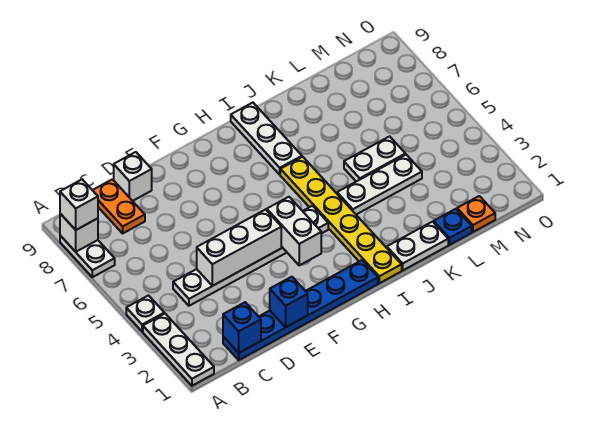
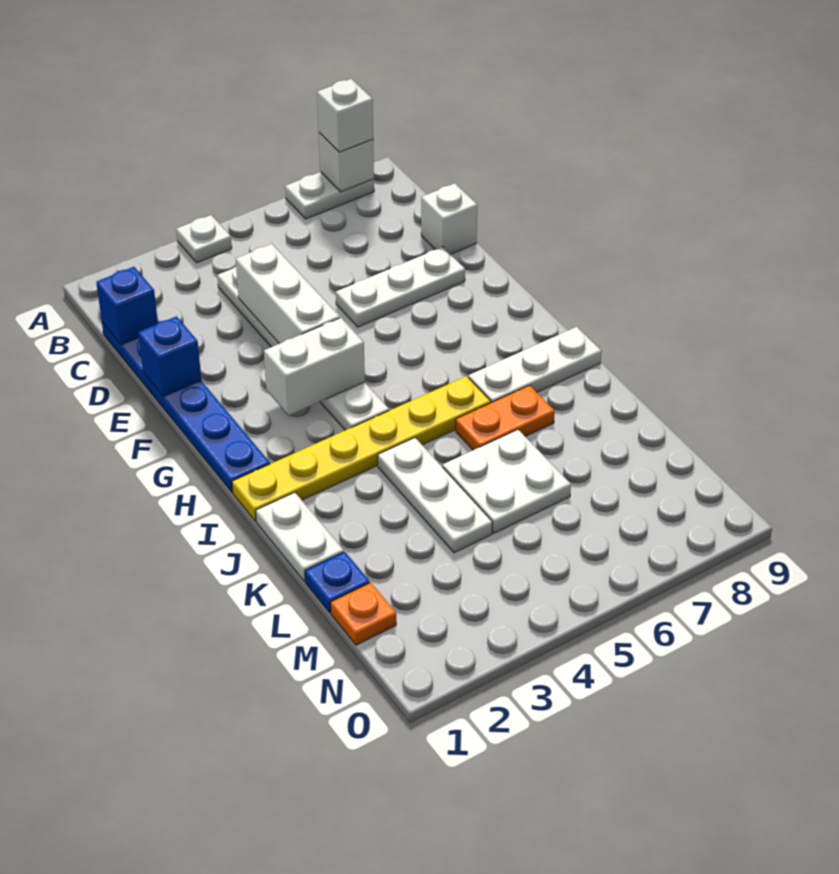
white plate A1:A3 level 1 -> white plate E6:E8 level 1
orange plate C8:C9 level 1 -> orange plate J6:J7 level 1
white plate K5:L5 level 1 -> white plate K5:L6 level 1

